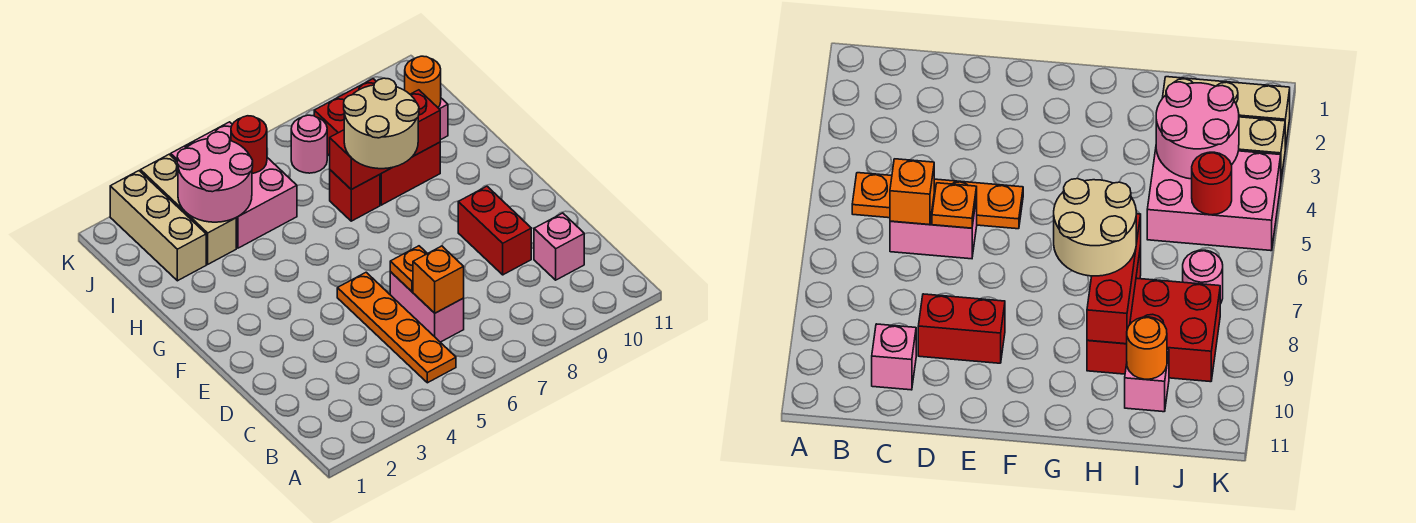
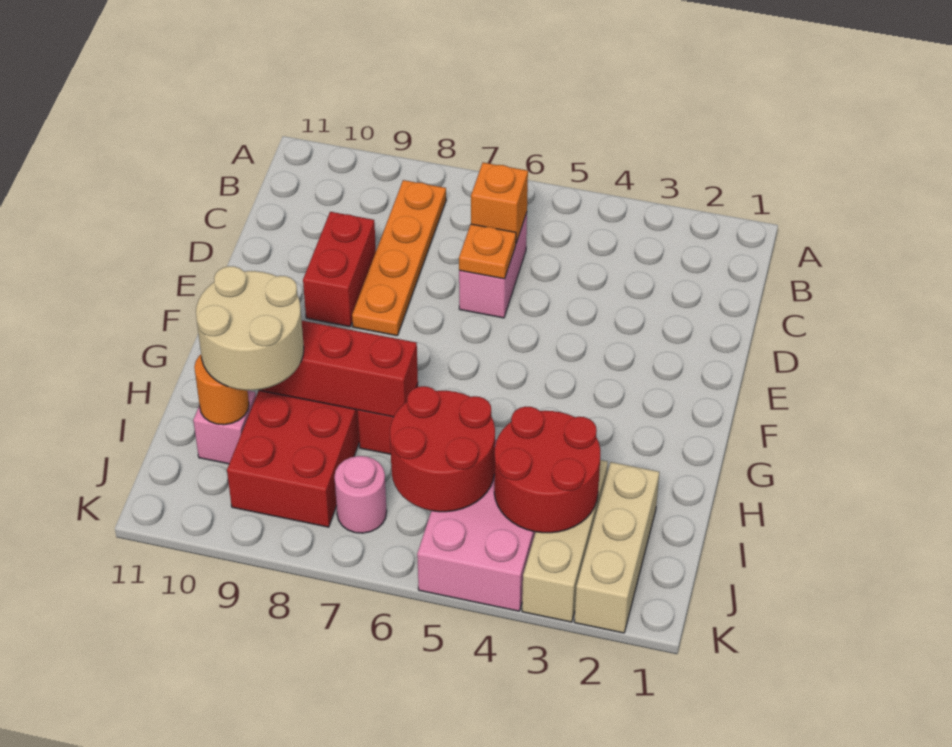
orange plate B5:E5 level 1 -> orange plate B8:E8 level 1
pink brick C10 level 1 -> none
tan round brick G7:H8 level 3 -> tan round brick H9:I10 level 3
pink round brick I3:J4 level 2 -> red round brick I3:J4 level 2
red round brick J5 level 2 -> red round brick I5:J6 level 2

